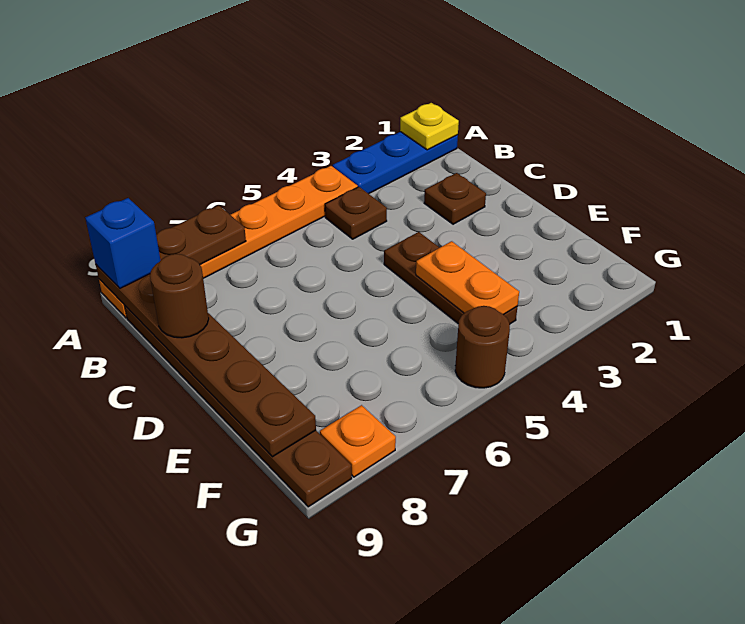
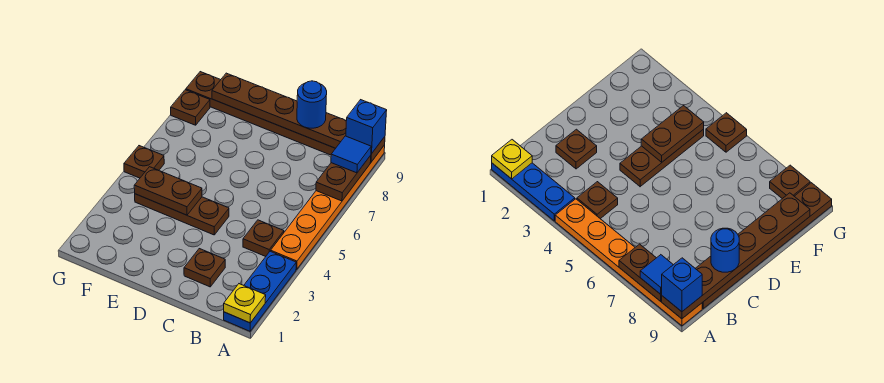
none -> blue tile A8 level 3
brown round brick C9 level 3 -> blue round brick C9 level 3
orange plate E4:F4 level 2 -> brown plate E4:F4 level 2
brown round brick G5 level 1 -> brown plate G5 level 1
orange plate G8 level 1 -> brown plate G8 level 1

